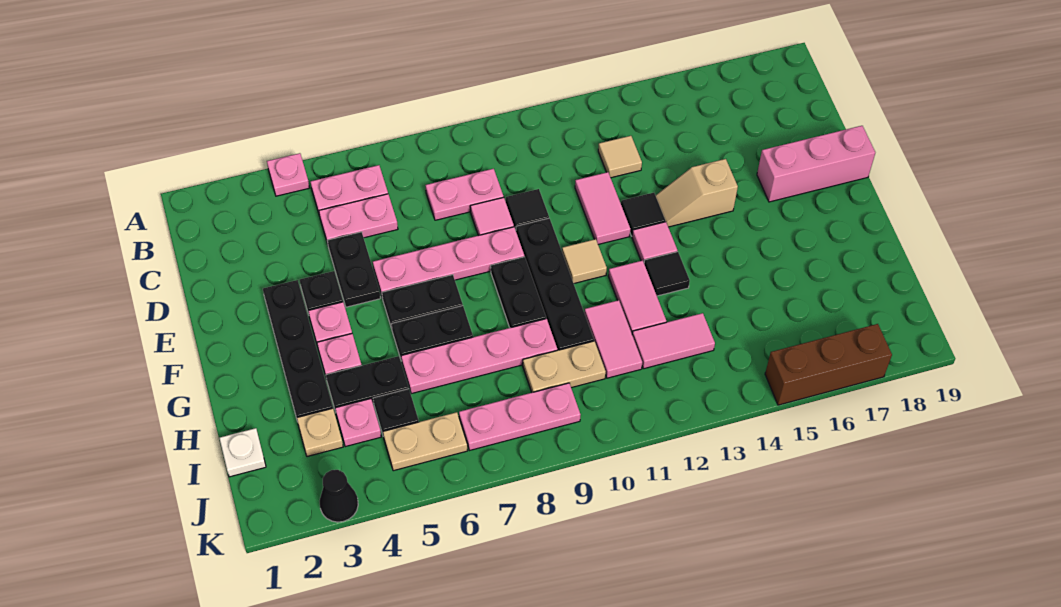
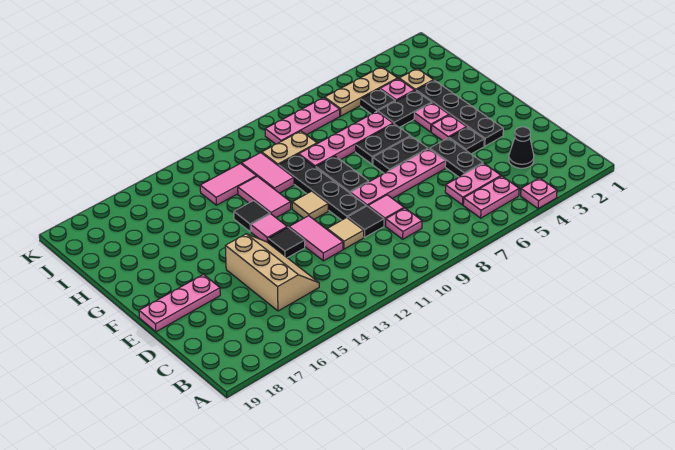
pink plate C8:C9 level 1 -> pink plate C9 level 1
tan tile C13 level 1 -> tan tile D11 level 1
tan slope E14:E15 level 1 top 15 -> tan slope C14:E15 level 1 top 15
pink brick E17:E19 level 1 -> pink plate E17:E19 level 1
white plate I1 level 1 -> none
tan plate J5:J6 level 1 -> tan plate J4:J6 level 1
black cone K3 level 1 -> black cone C3 level 1
brown brick K15:K17 level 1 -> none

